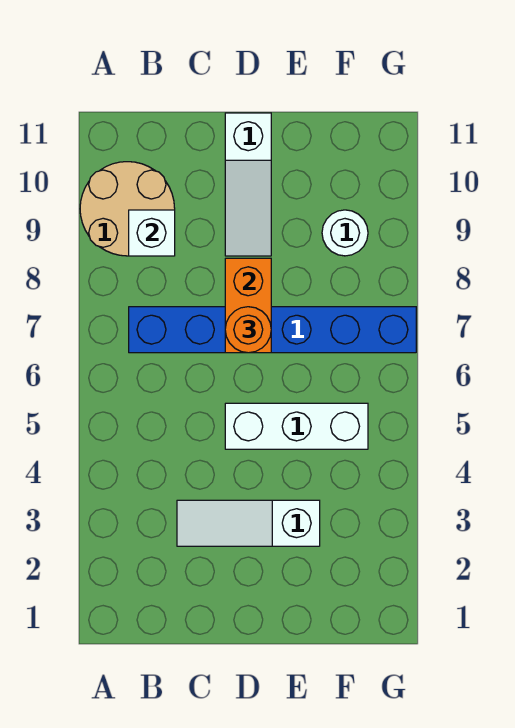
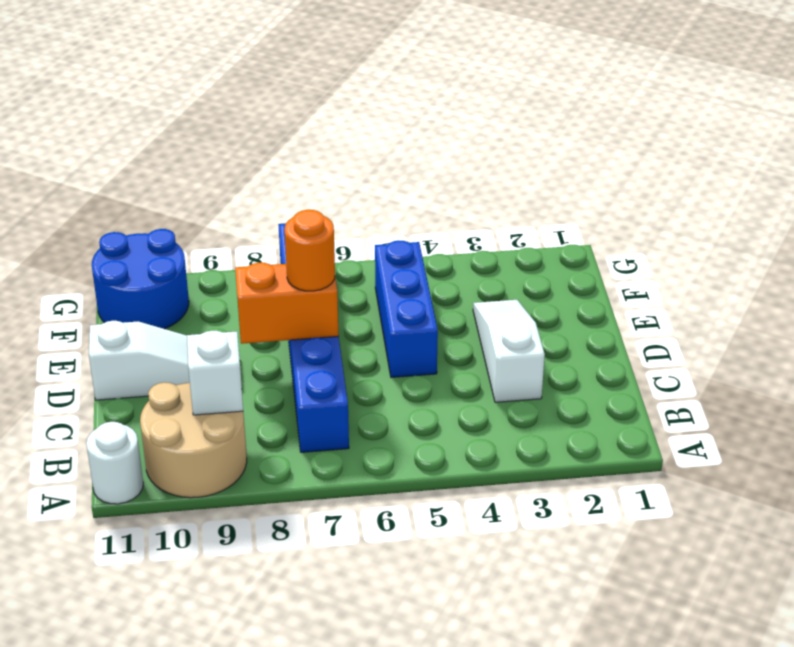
white slope C3:E3 level 1 top E -> white slope C3:E3 level 1 top C
white brick D5:F5 level 1 -> blue brick D5:F5 level 1
white round brick F9 level 1 -> white round brick A11 level 1
none -> blue round brick F10:G11 level 1

